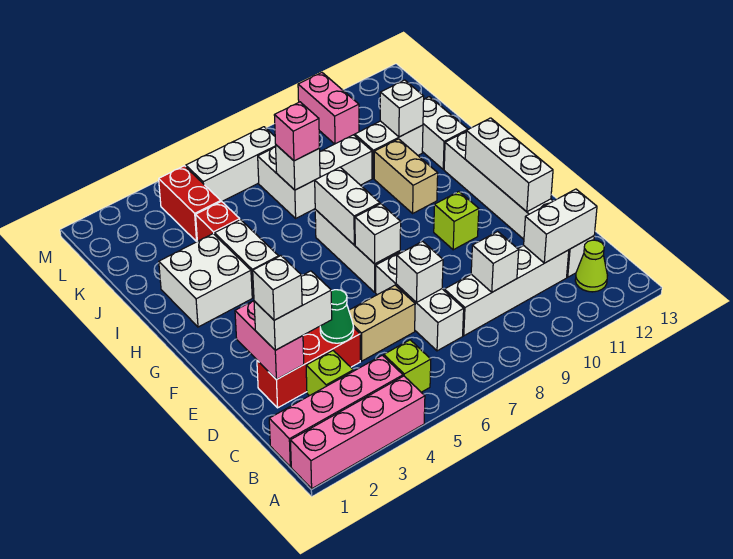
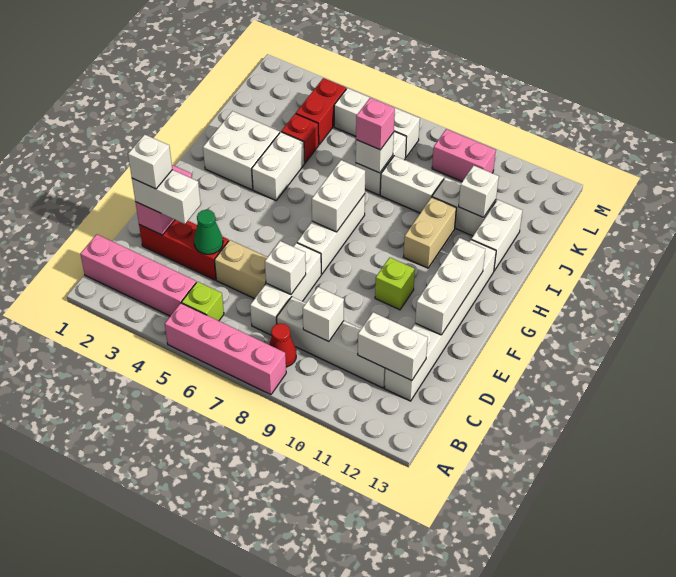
pink brick A1:A4 level 1 -> pink brick A5:A8 level 1
none -> red cone B8 level 1
lime cone B12 level 1 -> none
lime brick C3 level 1 -> none
white brick F7 level 2 -> none
pink brick L10:M10 level 1 -> pink brick L9:L10 level 1

